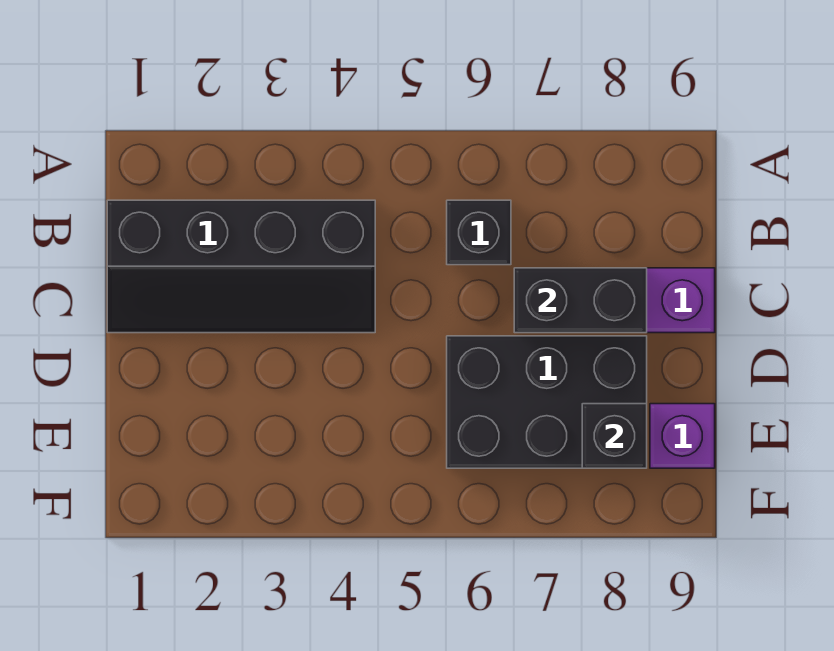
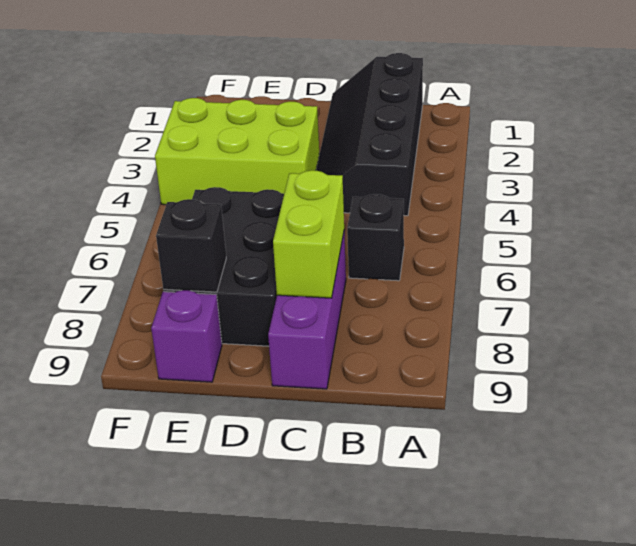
black brick C7:C8 level 2 -> lime brick C7:C8 level 2
none -> lime brick D3:F4 level 1

